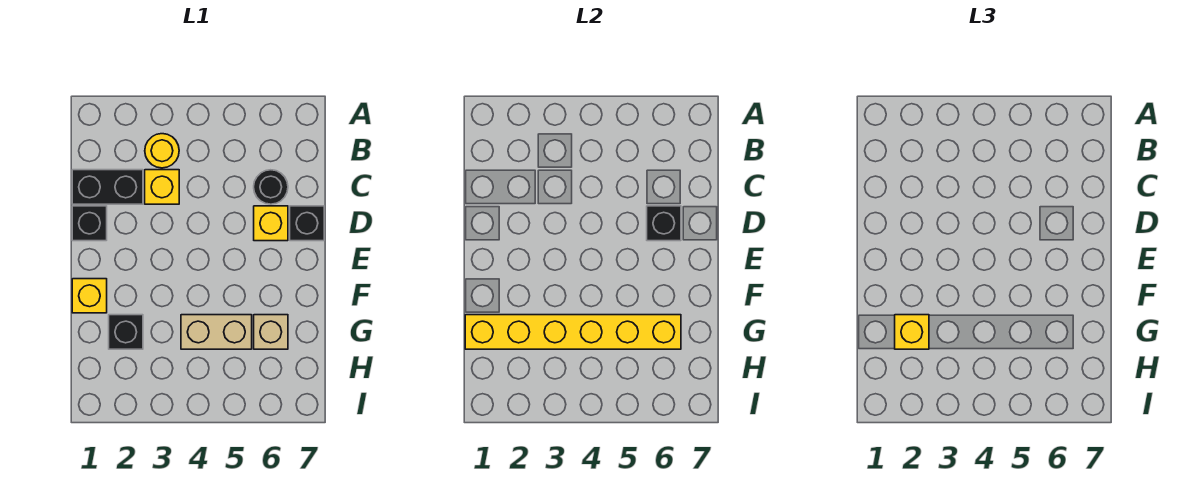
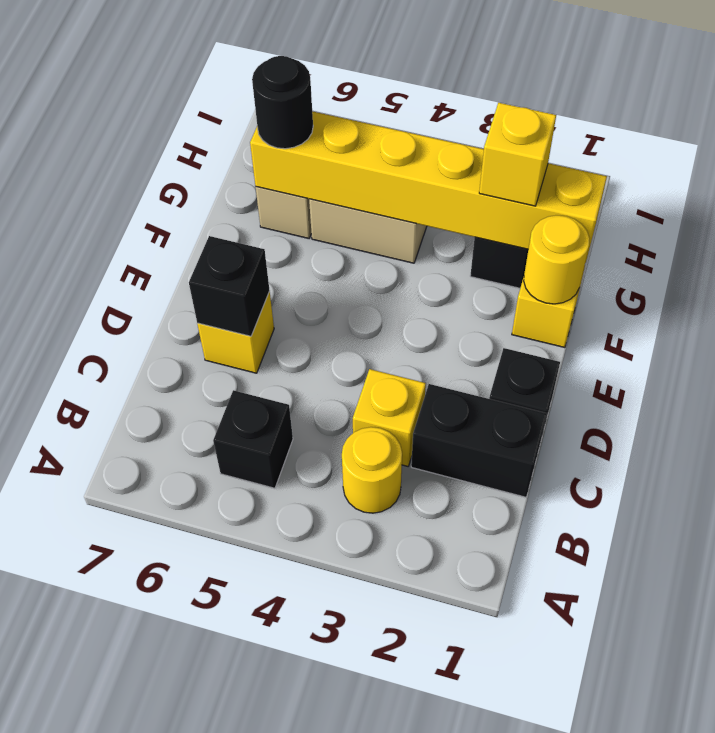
black round brick C6 level 1 -> black round brick G6 level 3
black brick D7 level 1 -> black brick B5 level 1
none -> yellow round brick F1 level 2

